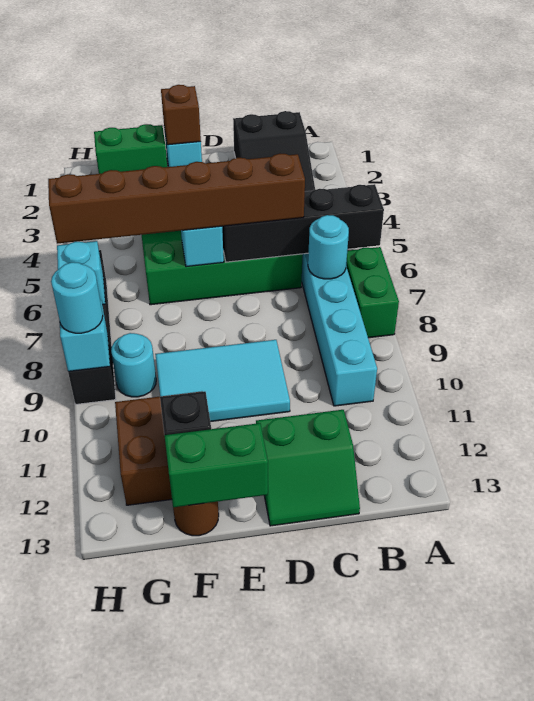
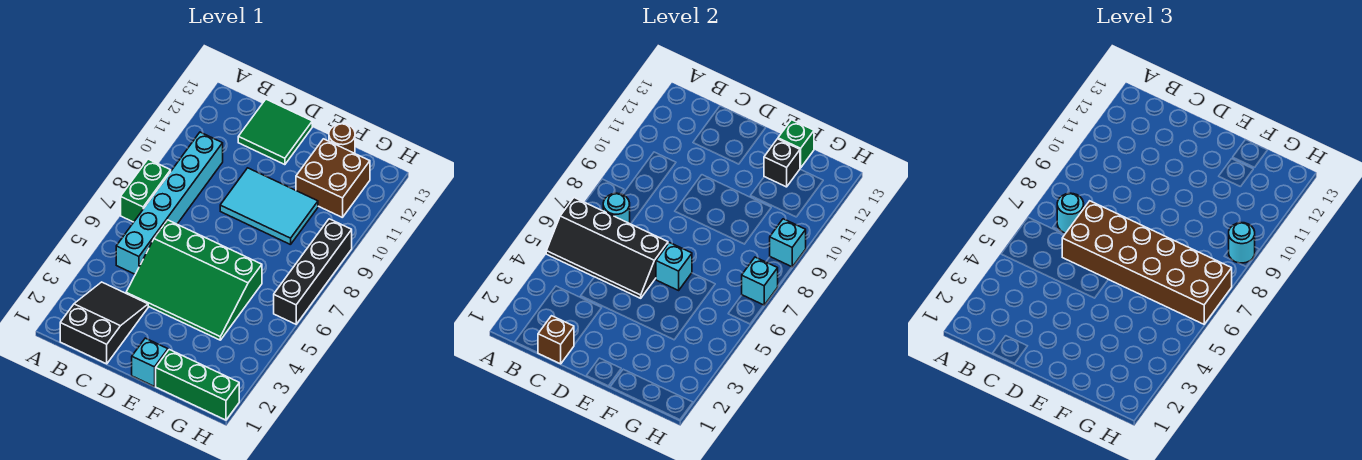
brown brick C6:H6 level 3 -> brown brick C6:H7 level 3
green slope C12:D13 level 1 top 12 -> green tile C12:D13 level 1
brown brick E1 level 2 -> brown brick C1 level 2
green brick E13:F13 level 2 -> green brick F13 level 2
green brick F1:G1 level 1 -> green brick F1:H1 level 1
cyan round brick G9 level 1 -> cyan round brick B7 level 3

